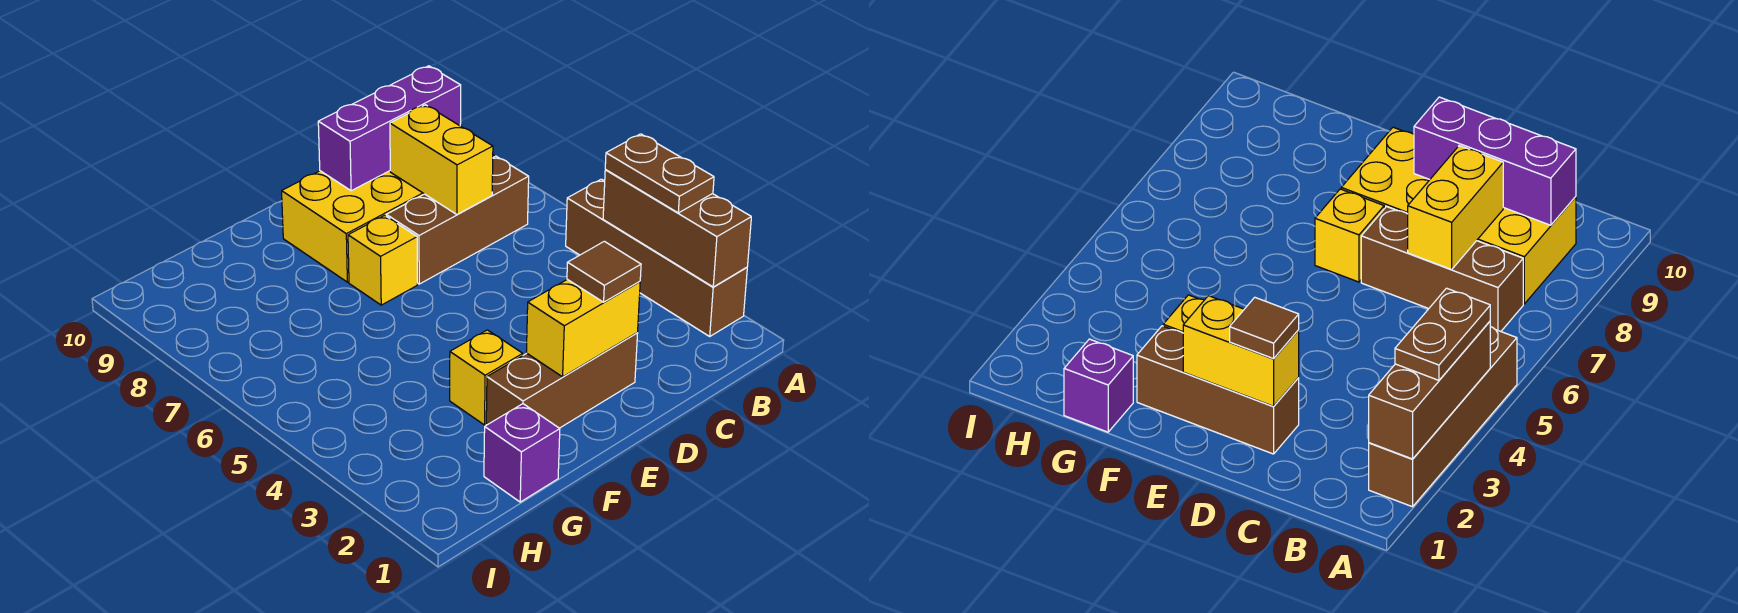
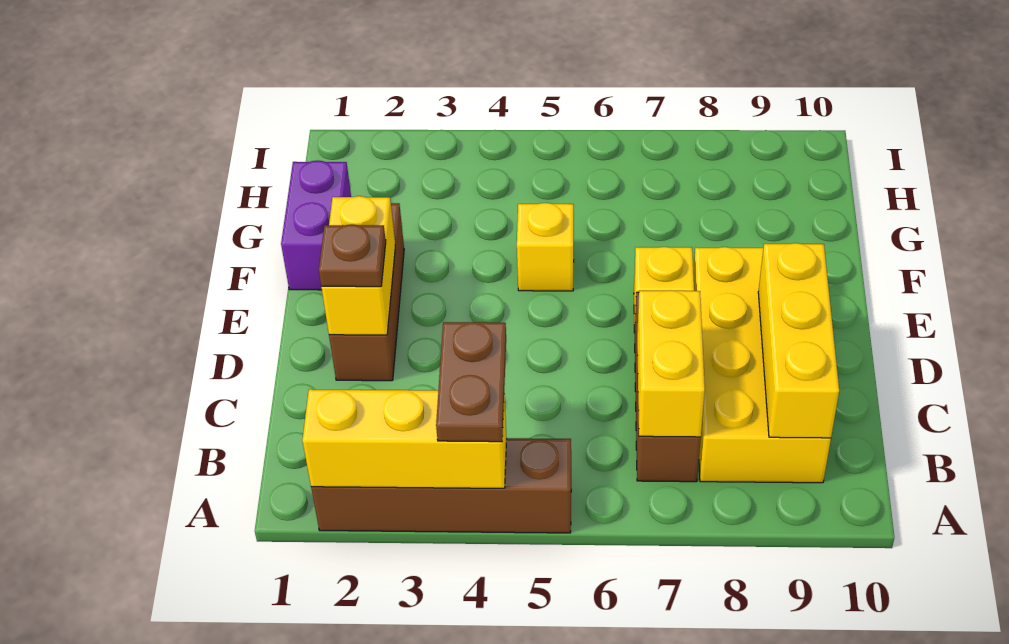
brown brick A2:A4 level 2 -> yellow brick A2:A4 level 2
brown plate A3:A4 level 3 -> brown plate A4:B4 level 3
purple brick B9:D9 level 2 -> yellow brick B9:D9 level 2
yellow brick C7:C8 level 2 -> yellow brick B7:C7 level 2
brown tile D2 level 3 -> brown plate D2 level 3
yellow brick F3 level 1 -> yellow brick F5 level 1
purple brick G1 level 1 -> purple brick F1:G1 level 1

